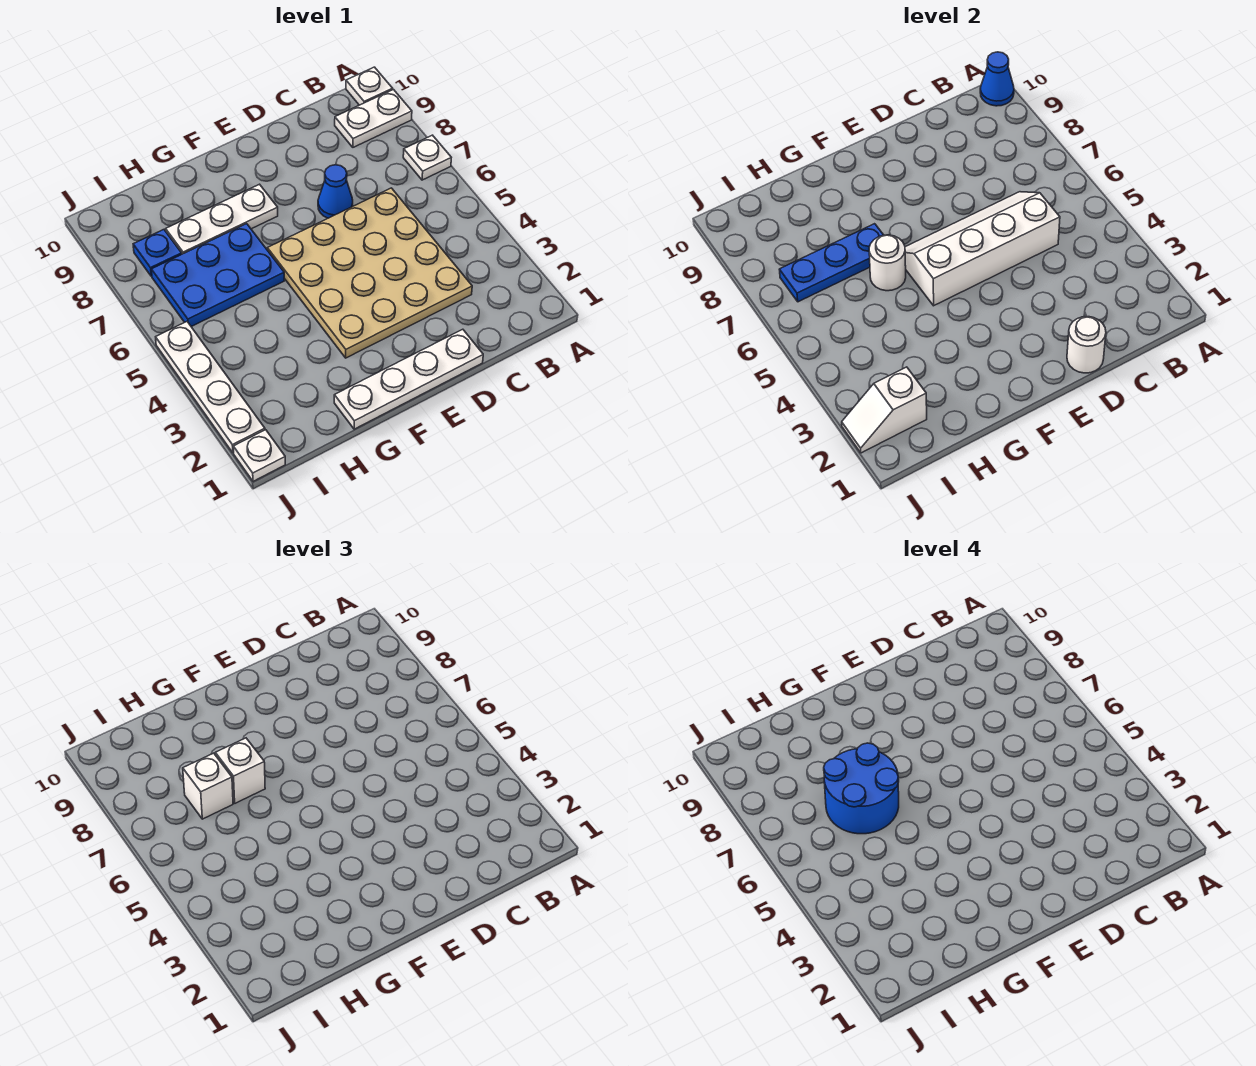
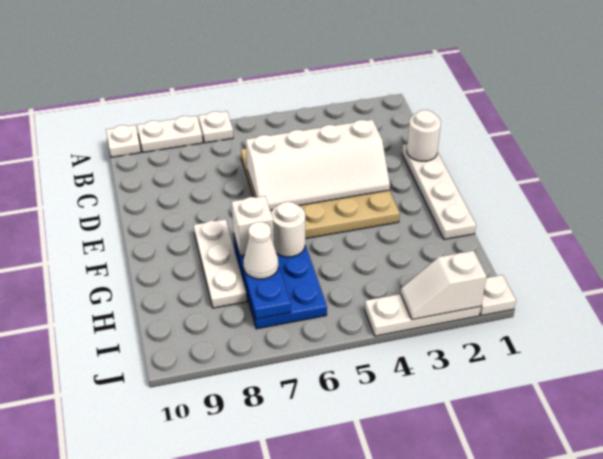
white plate A9:B9 level 1 -> white plate A8:A9 level 1
blue cone A10 level 2 -> none
white slope C5:F6 level 2 top 5 -> white slope D3:E6 level 2 top D
blue cone D7 level 1 -> none
blue round brick G6:H7 level 4 -> none
white brick H7 level 3 -> white cone H7 level 3
white slope I2:J2 level 2 top I -> white slope J2:J3 level 2 top 2
blue plate I8 level 1 -> none
white plate J2:J5 level 1 -> white plate J2:J4 level 1

